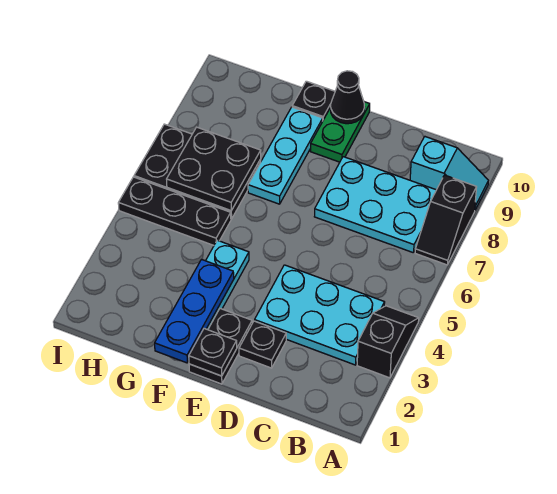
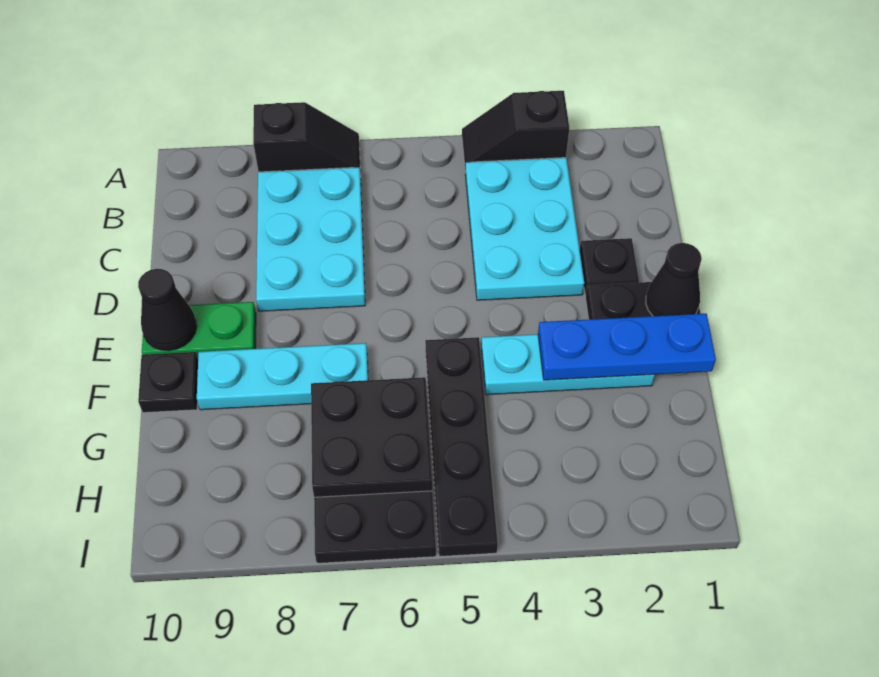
cyan slope A9:B9 level 1 top B -> none
black plate E1 level 2 -> black cone E1 level 2
black plate G5:I5 level 1 -> black plate F5:I5 level 1

